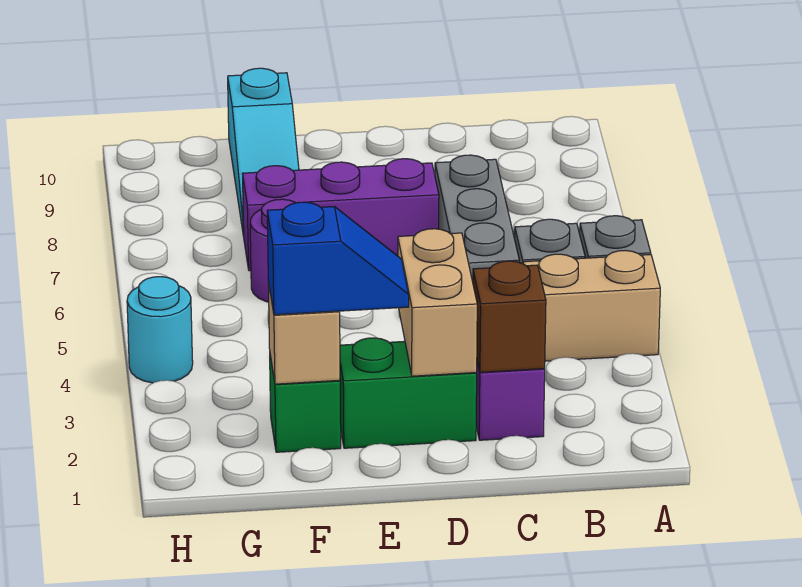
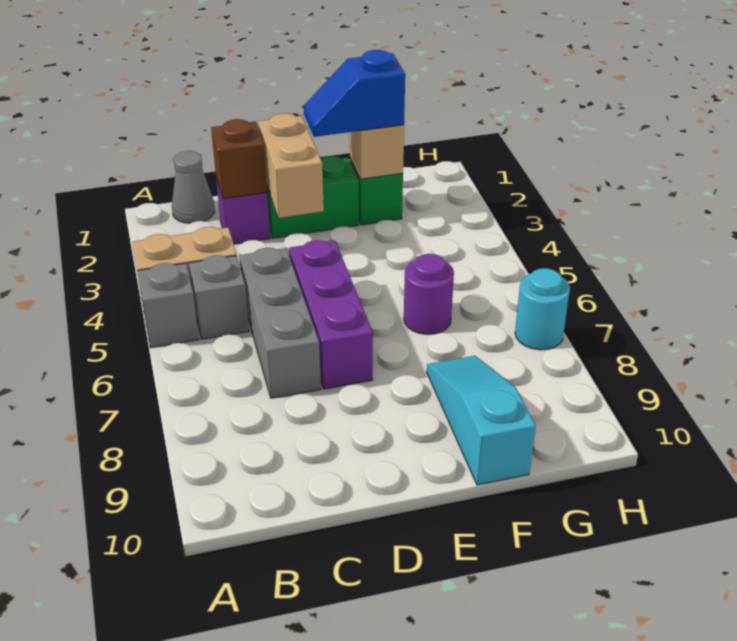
none -> grey cone B1 level 1
purple brick D7:F7 level 1 -> purple brick D5:D7 level 1
cyan round brick H4 level 1 -> cyan round brick H7 level 1

